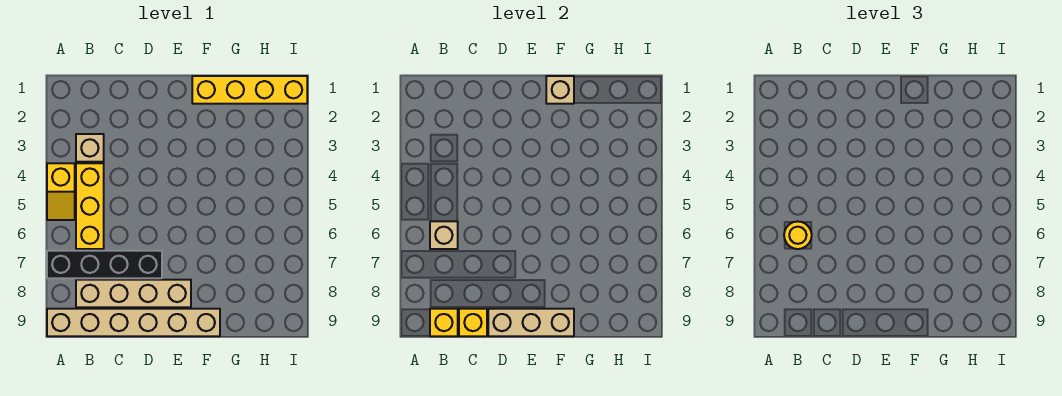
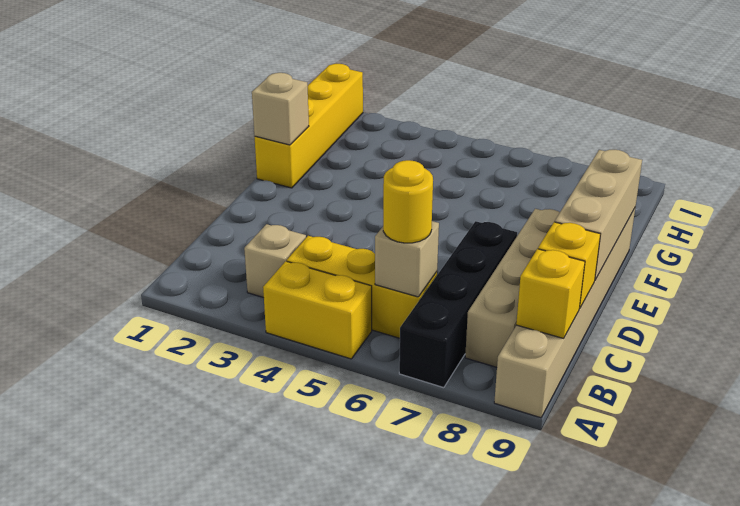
yellow slope A4:A5 level 1 top 4 -> yellow brick A4:A5 level 1

